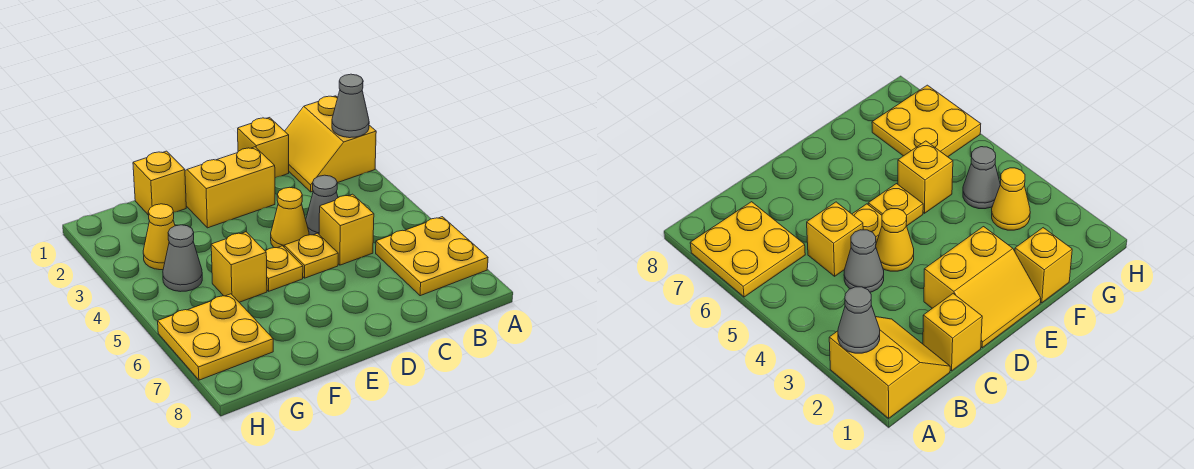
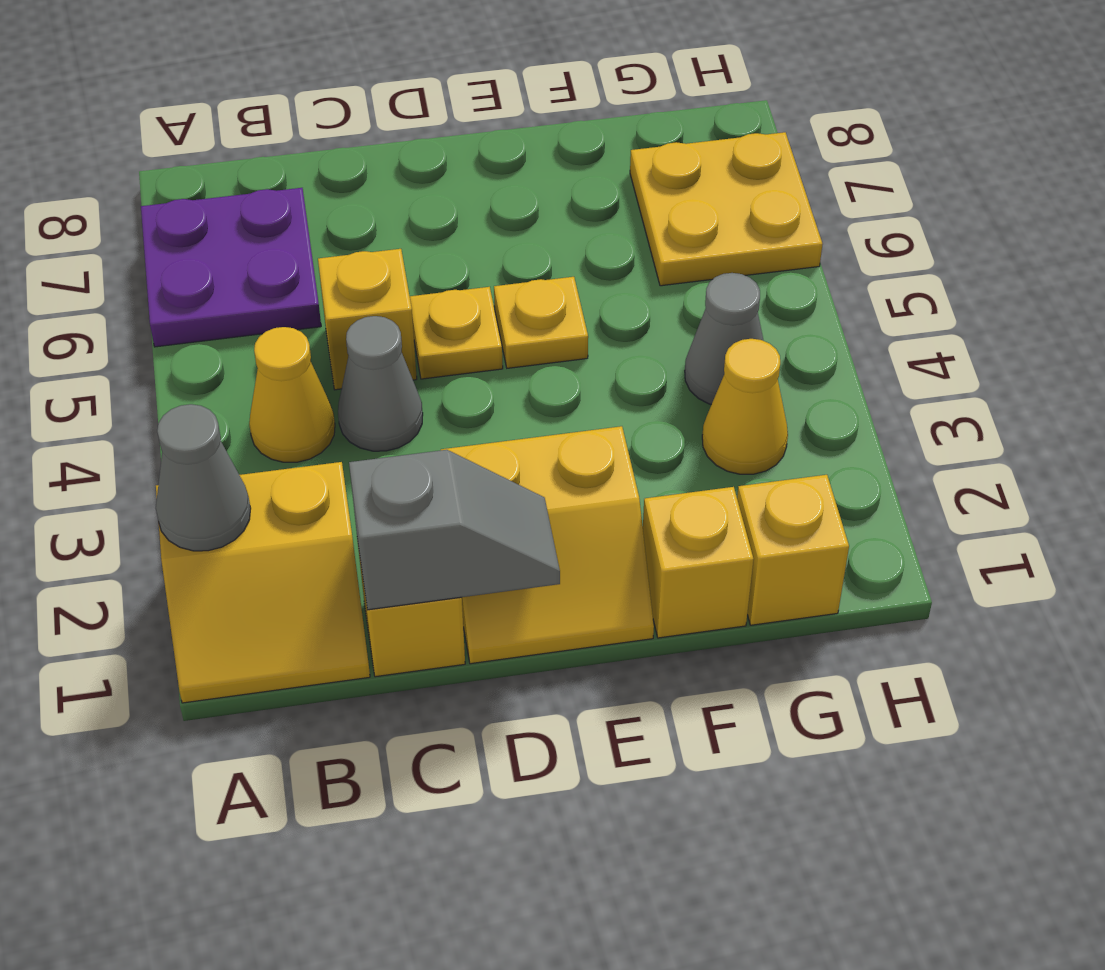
yellow slope A1:B2 level 1 top A -> yellow slope A1:B2 level 1 top 2
yellow plate A6:B7 level 1 -> purple plate A6:B7 level 1
none -> grey slope C1:D1 level 2 top C
yellow cone D4 level 1 -> yellow cone B4 level 1
yellow brick F5 level 1 -> yellow brick G1 level 1

